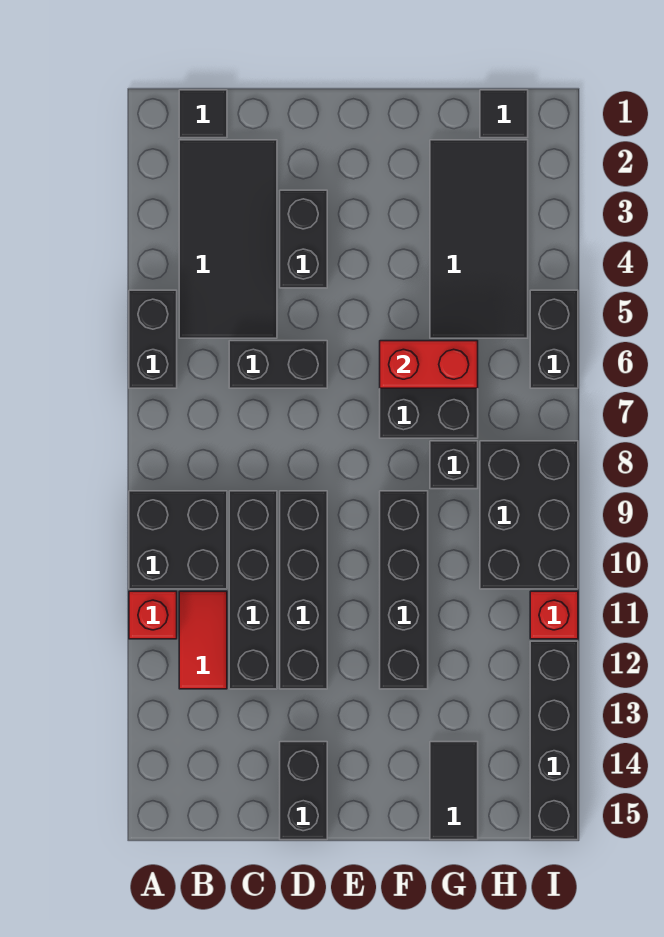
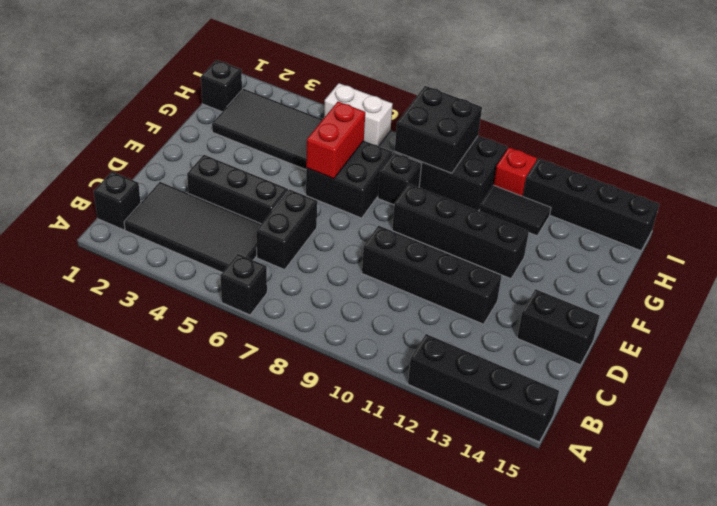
black brick A5:A6 level 1 -> black brick A6 level 1
black brick A9:B10 level 1 -> black brick H8:I9 level 2
red brick A11 level 1 -> none
black tile B1 level 1 -> black brick B1 level 1
red tile B11:B12 level 1 -> none
black brick C9:C12 level 1 -> black brick A12:A15 level 1
black brick D3:D4 level 1 -> black brick D3:D5 level 1
black tile G14:G15 level 1 -> black tile H11:H12 level 1
black tile H1 level 1 -> black brick H1 level 1
black brick I5:I6 level 1 -> white brick I5:I6 level 1

